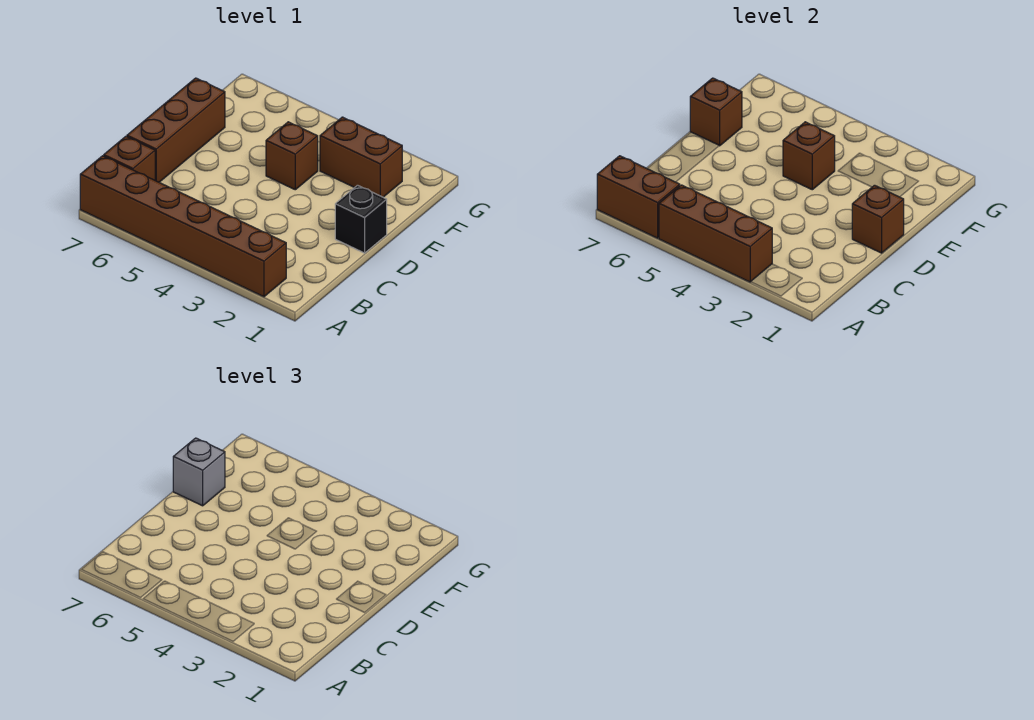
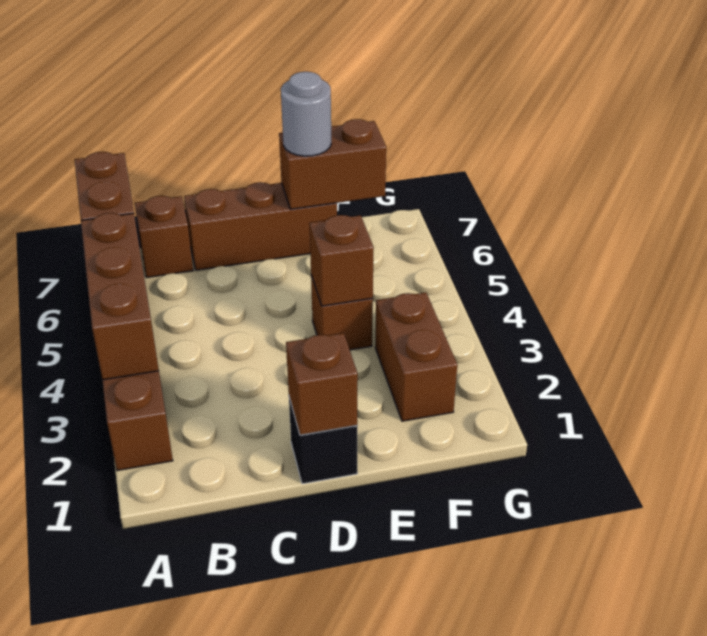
brown brick E7 level 2 -> brown brick E7:F7 level 2
grey brick E7 level 3 -> grey round brick E7 level 3

